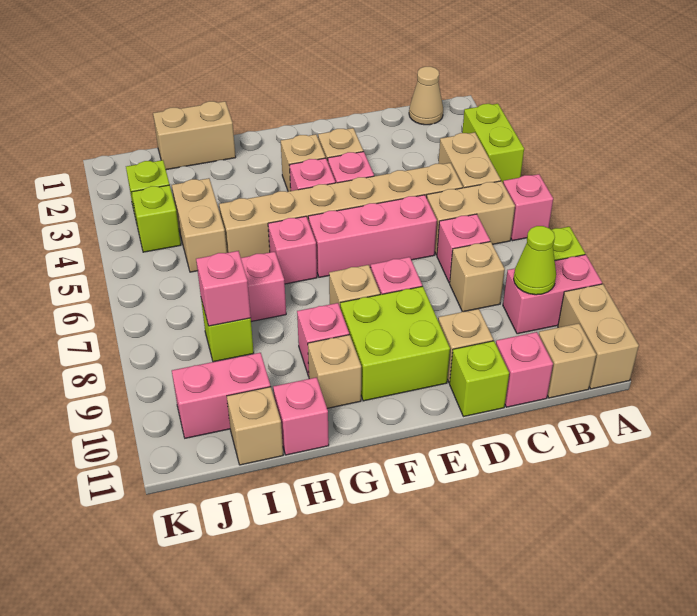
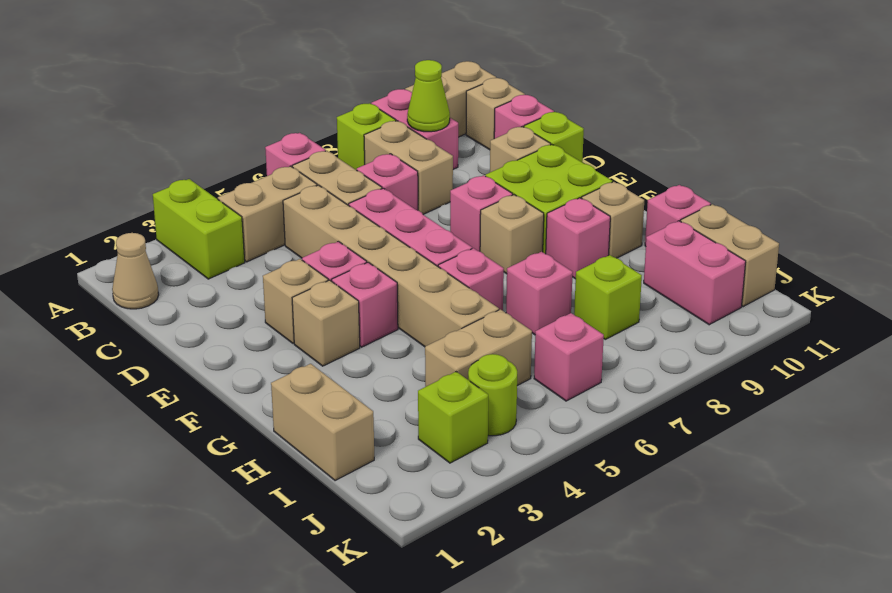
lime brick A3:A4 level 1 -> lime brick A3:B3 level 1
tan brick C8 level 1 -> tan brick B8:C8 level 1
pink brick I8 level 2 -> pink brick J6 level 1
tan brick I11 level 1 -> tan brick I11:J11 level 1
lime brick J4 level 1 -> lime round brick J4 level 1

